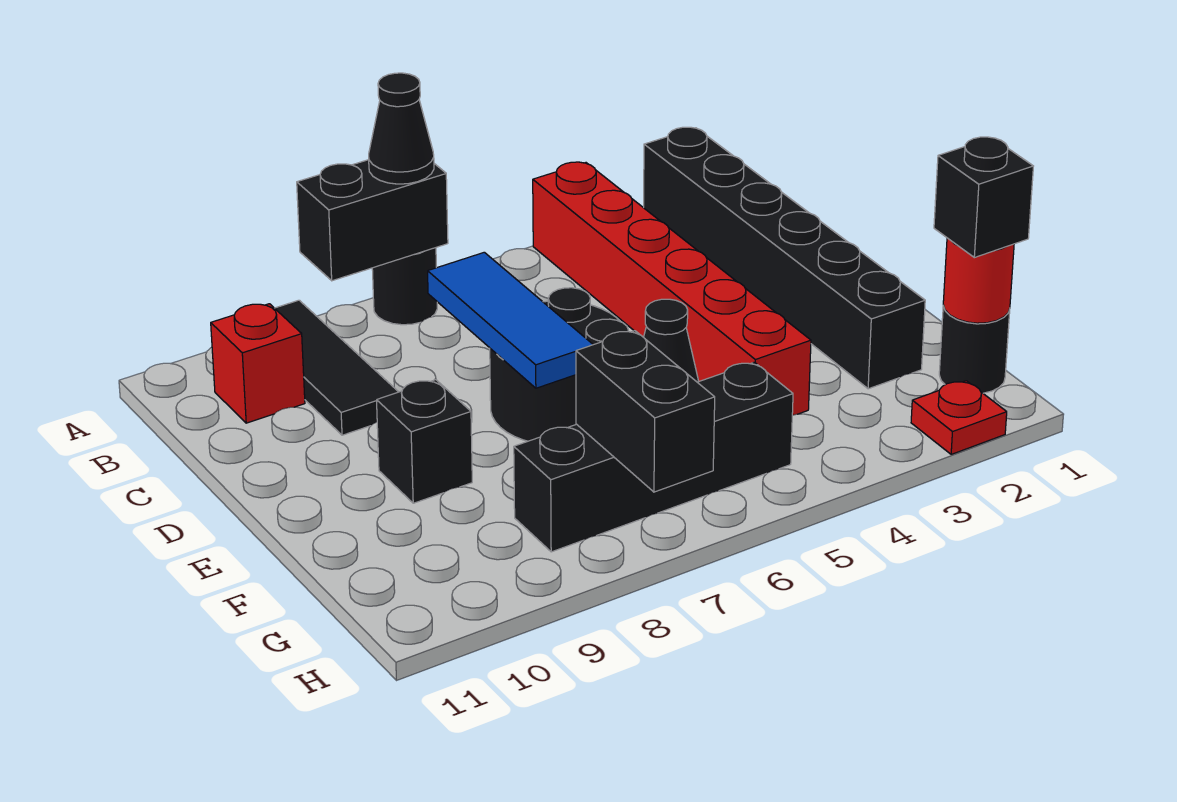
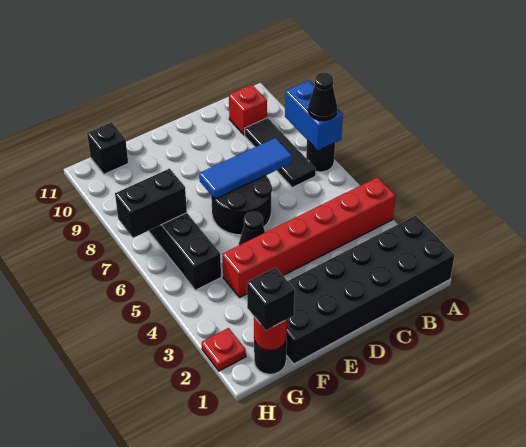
black brick A2:F2 level 1 -> black brick A1:F2 level 1
black brick A7:A8 level 2 -> blue brick A7:A8 level 2
black tile A9:C9 level 1 -> black tile B7:B9 level 1
black brick E9 level 1 -> black brick G11 level 1

